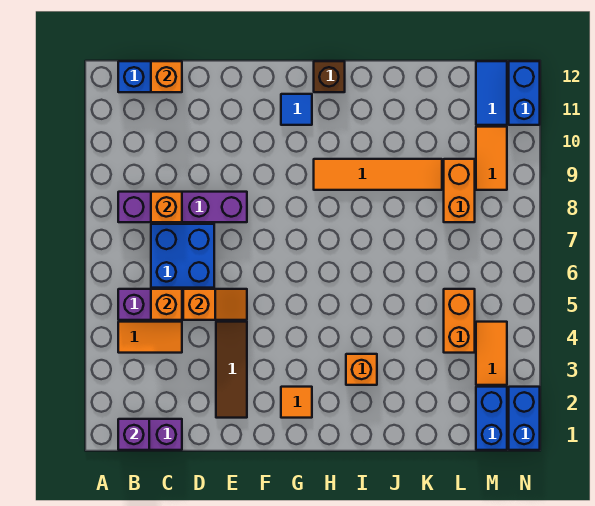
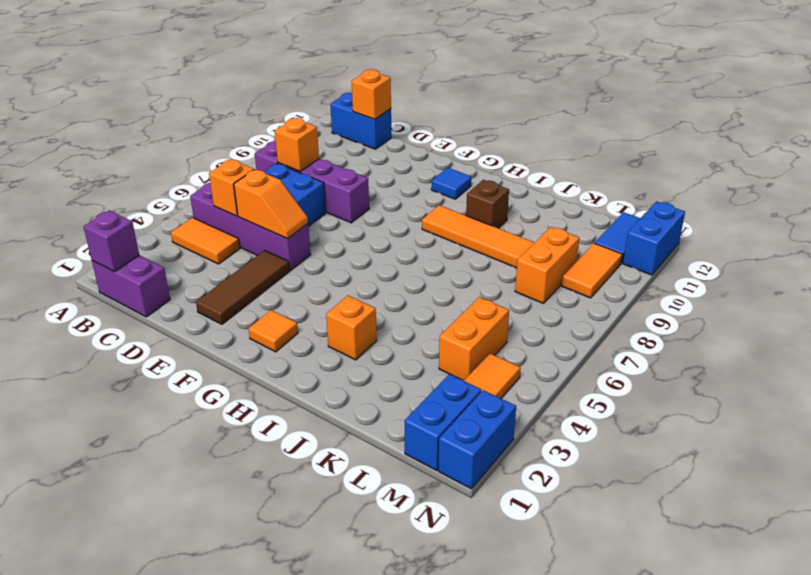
brown brick H12 level 1 -> brown brick I10 level 1

